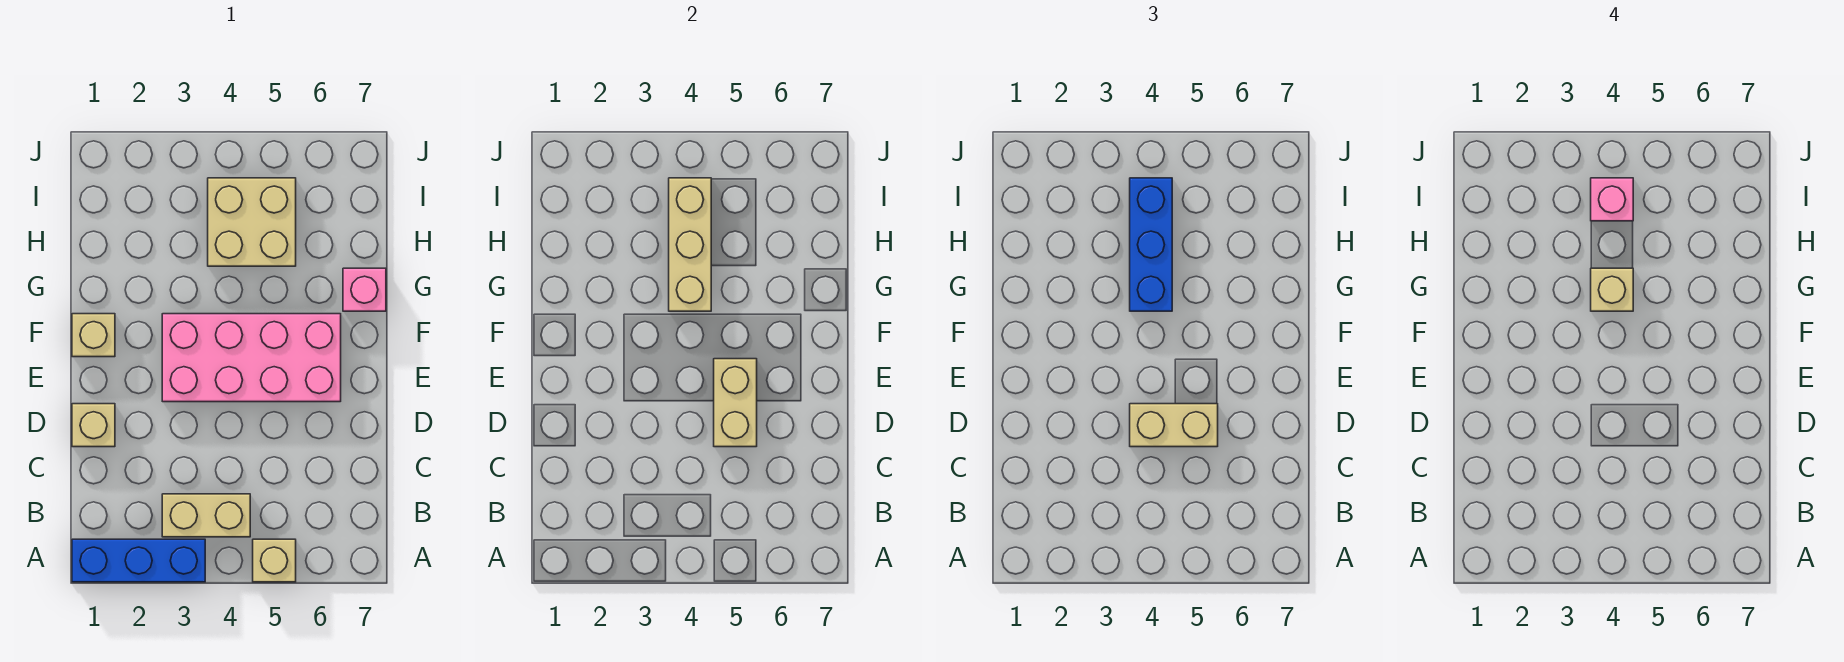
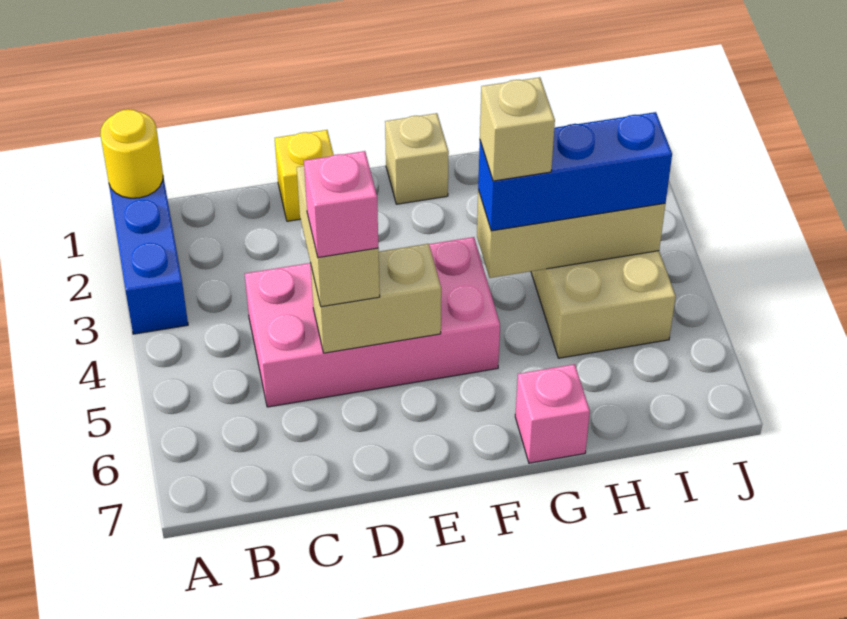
none -> yellow round brick A1 level 2
tan brick A5 level 1 -> none
tan brick B3:B4 level 1 -> none
tan brick D1 level 1 -> yellow brick D1 level 1
pink brick E3:F6 level 1 -> pink brick C4:F5 level 1
pink brick I4 level 4 -> pink brick D5 level 4

